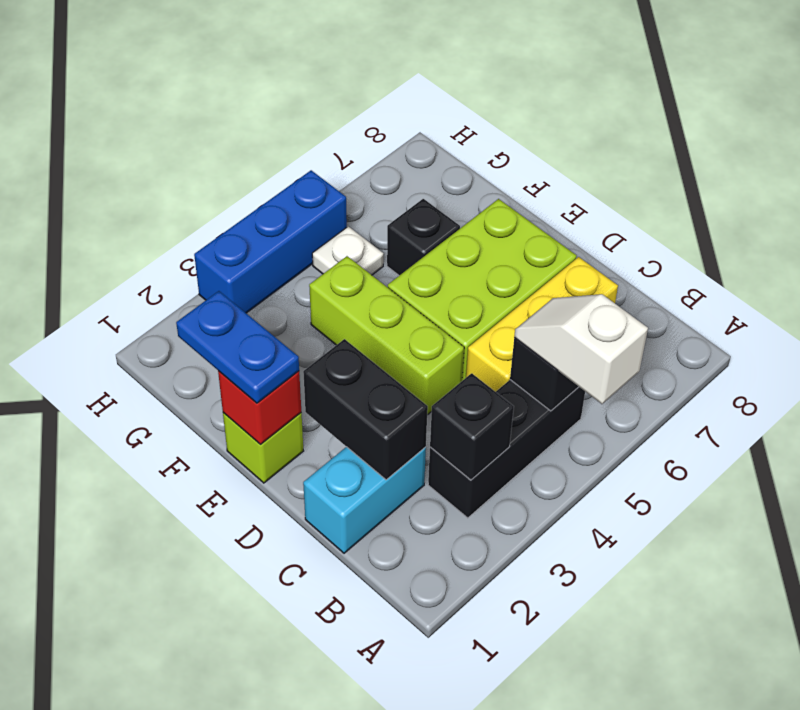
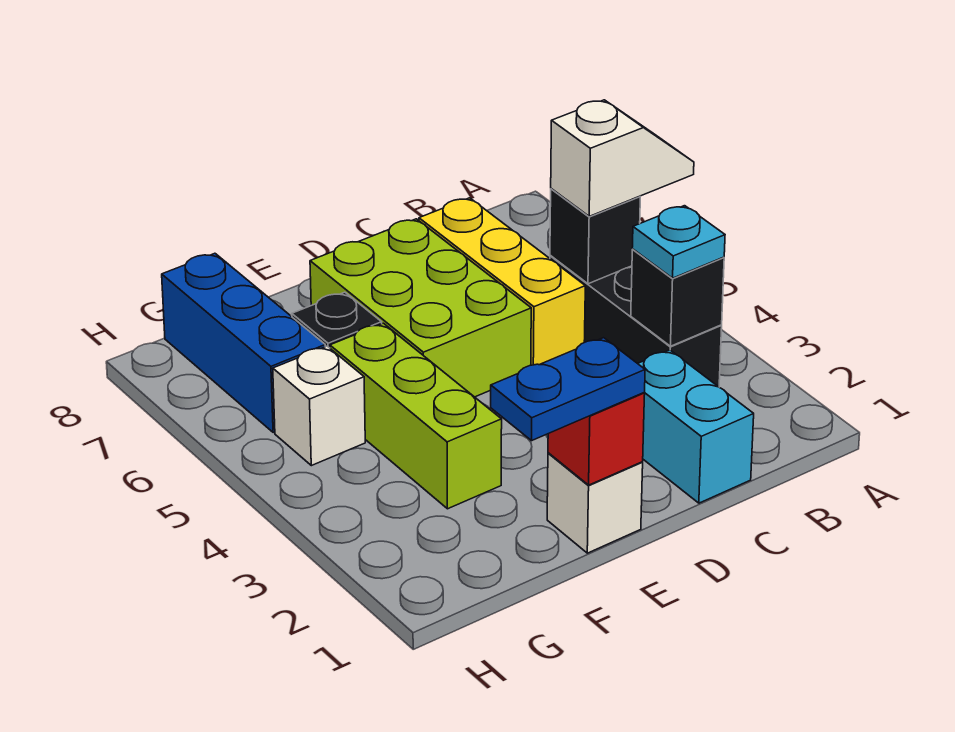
white slope A5:B5 level 3 top A -> white slope A5:B5 level 3 top B
none -> cyan plate B3 level 3
black brick C2:D2 level 2 -> none
lime brick D4:F4 level 1 -> lime brick F3:F5 level 1
lime brick E1 level 1 -> white brick E1 level 1
white plate G5 level 1 -> white brick G5 level 1
blue brick H3:H5 level 1 -> blue brick G6:G8 level 1

